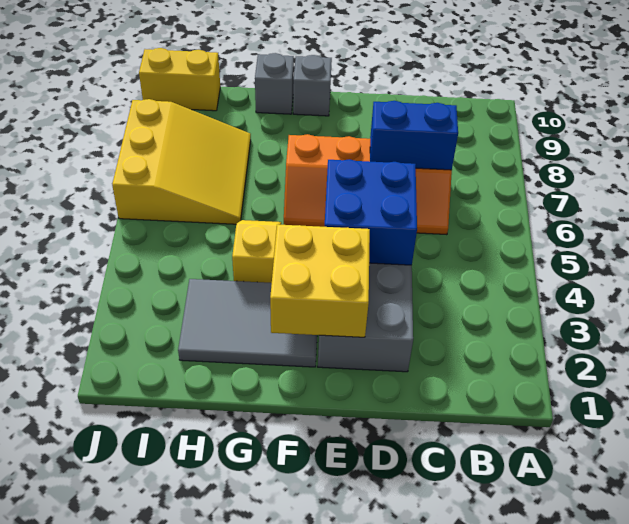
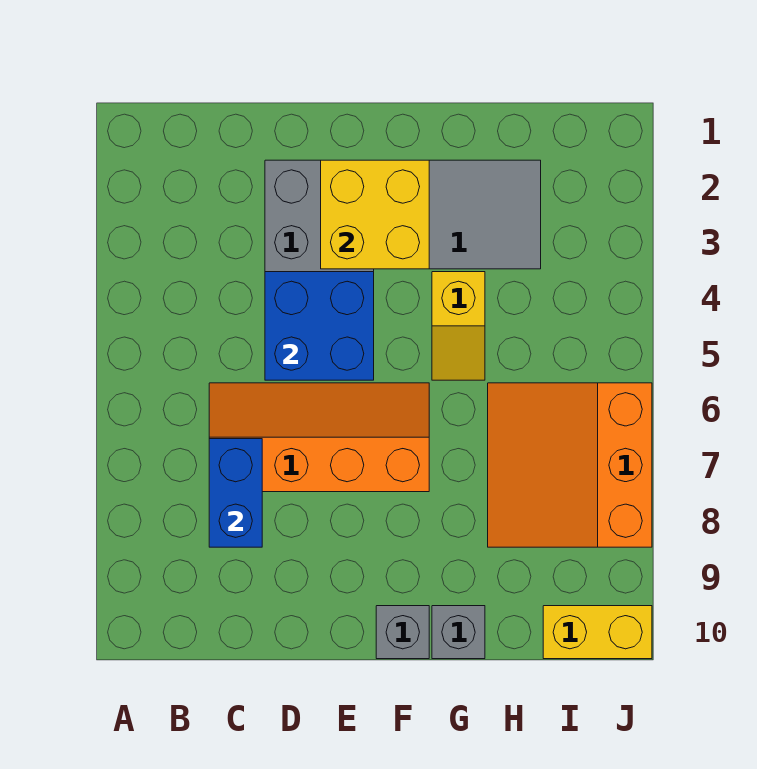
blue brick C7:D7 level 2 -> blue brick C7:C8 level 2
yellow slope H6:J8 level 1 top J -> orange slope H6:J8 level 1 top J

